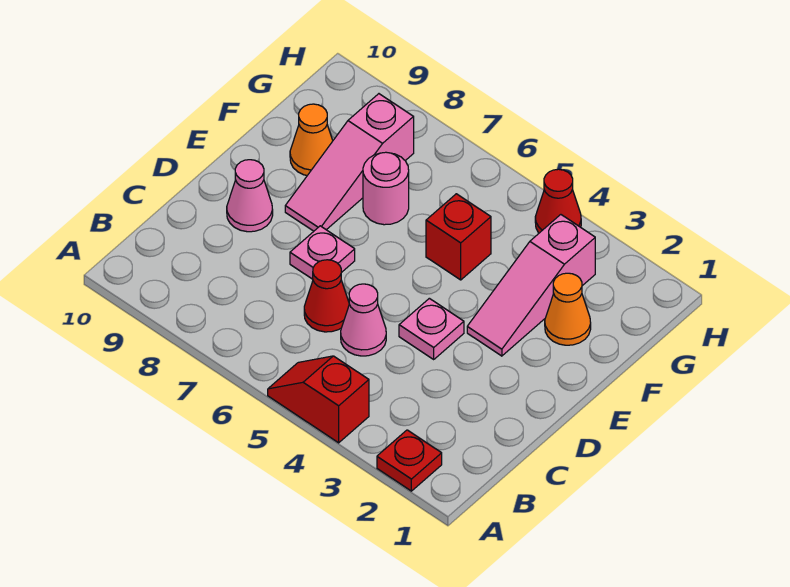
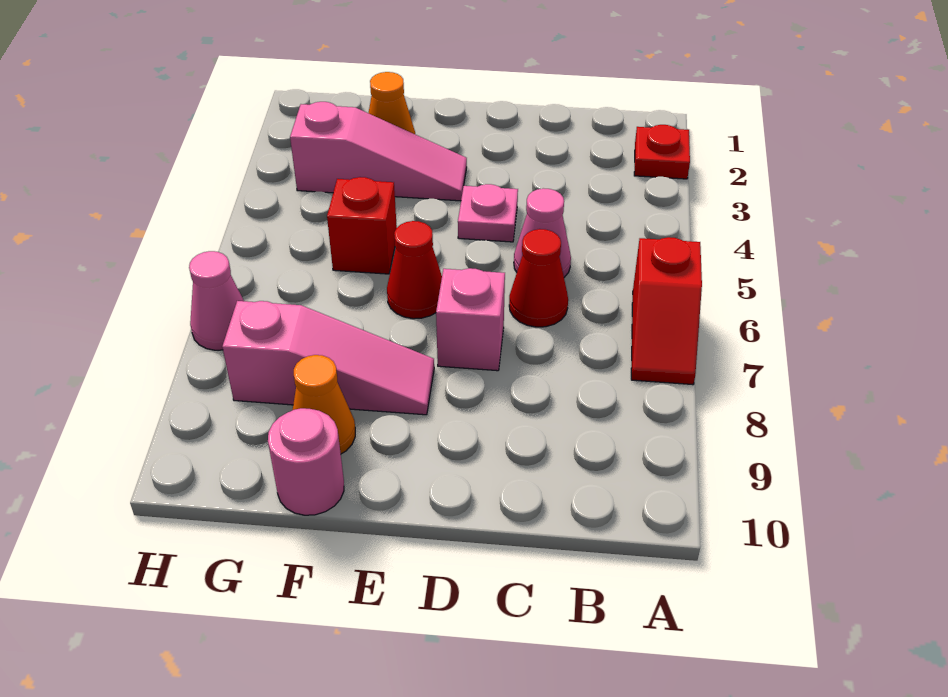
red slope A4:A5 level 1 top 4 -> red slope A6:A7 level 1 top 6
pink plate D7 level 1 -> pink brick D7 level 1
pink cone D9 level 1 -> pink cone H7 level 1
pink round brick F7 level 1 -> pink round brick F10 level 1
red cone H4 level 1 -> red cone E6 level 1

